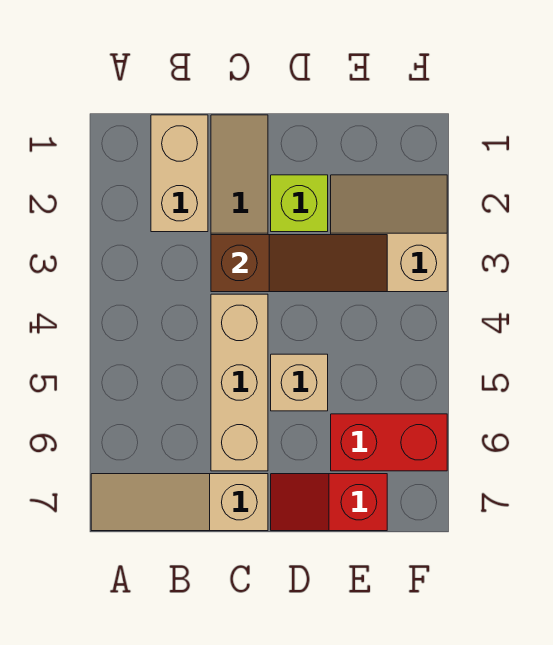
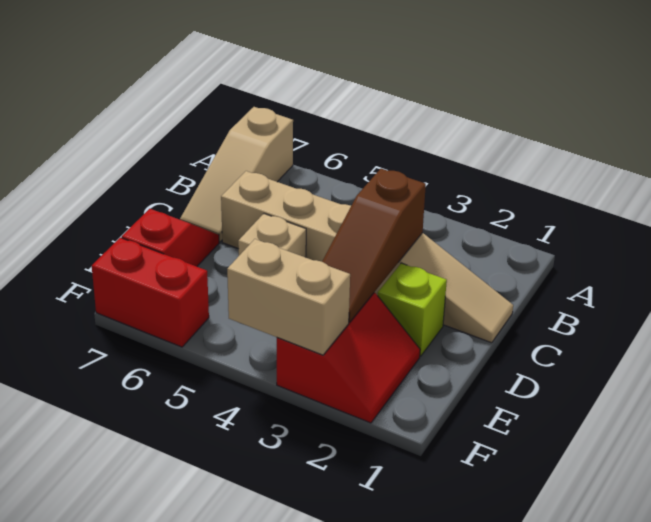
tan slope A7:C7 level 1 top C -> tan slope A7:C7 level 1 top A
tan brick B1:B2 level 1 -> tan brick F3:F4 level 2
tan slope E2:F3 level 1 top 3 -> red slope E2:F3 level 1 top 3
red brick E6:F6 level 1 -> red brick F6:F7 level 1

